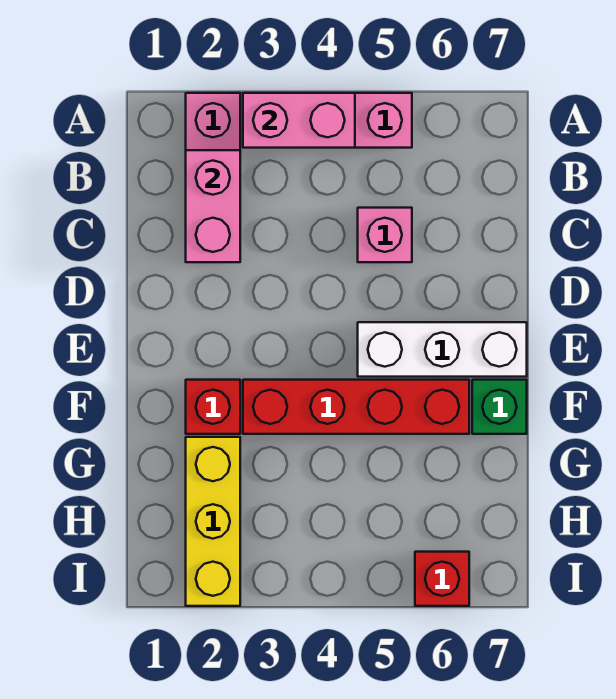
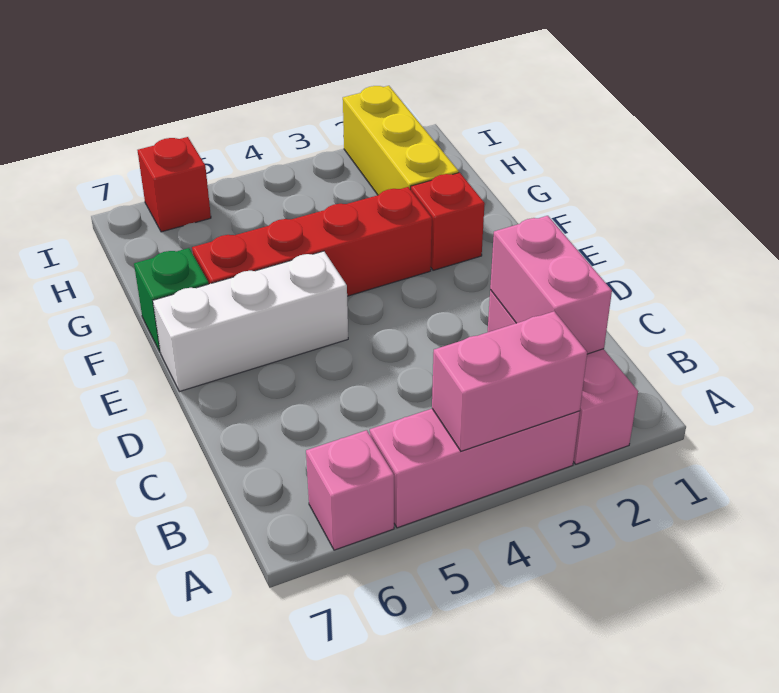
pink brick C5 level 1 -> pink brick A6 level 1

